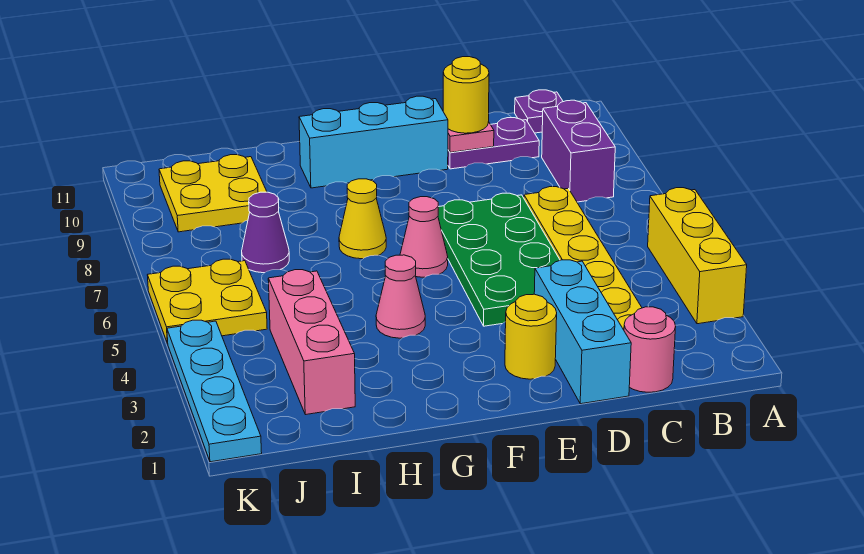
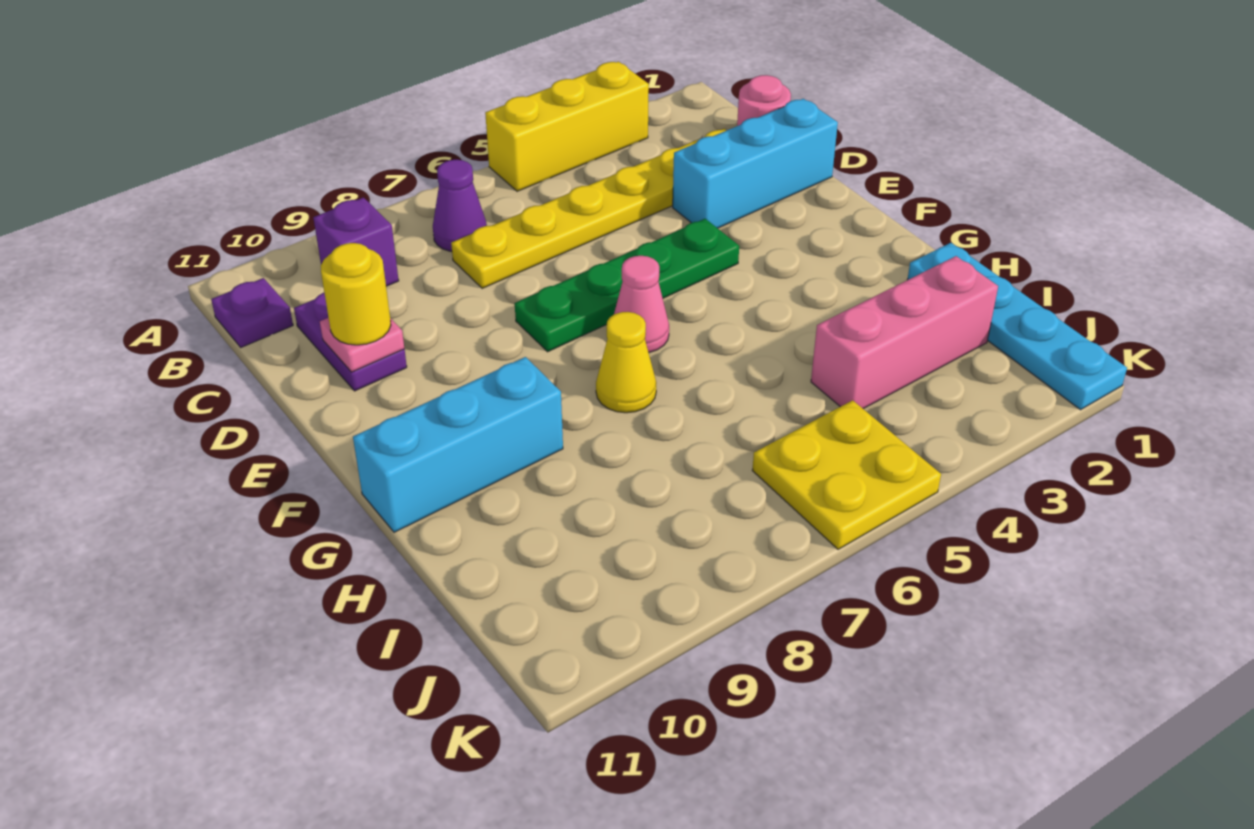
purple brick B8:B9 level 1 -> purple brick B9 level 1
green plate D4:E7 level 1 -> green plate E4:E7 level 1
yellow round brick E2 level 1 -> none
cyan brick E10:G10 level 1 -> cyan brick G9:G11 level 1
pink cone G4 level 1 -> none
purple cone I7 level 1 -> purple cone B7 level 1
yellow plate I9:J10 level 1 -> none
cyan plate K1:K4 level 1 -> cyan plate H1:K1 level 1

